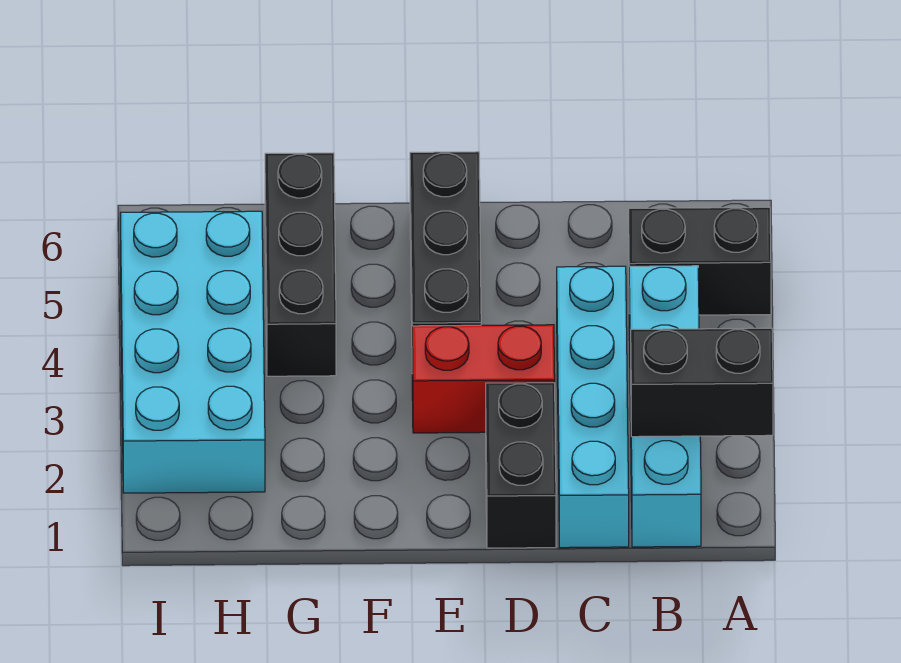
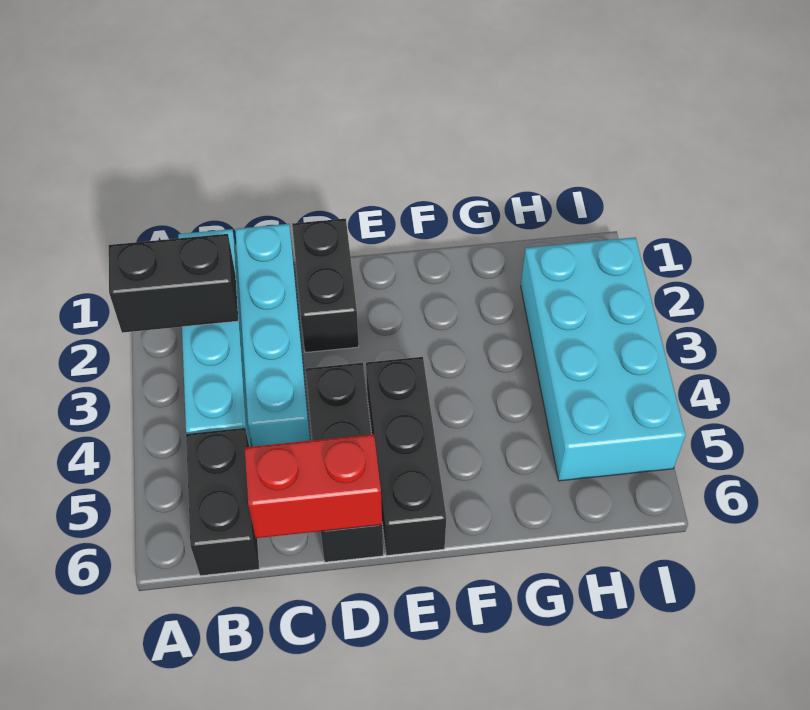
black brick A5:B5 level 1 -> black brick B5:B6 level 1
red brick D3:E3 level 1 -> red brick C6:D6 level 2
black brick G4:G6 level 1 -> black brick D4:D6 level 1

